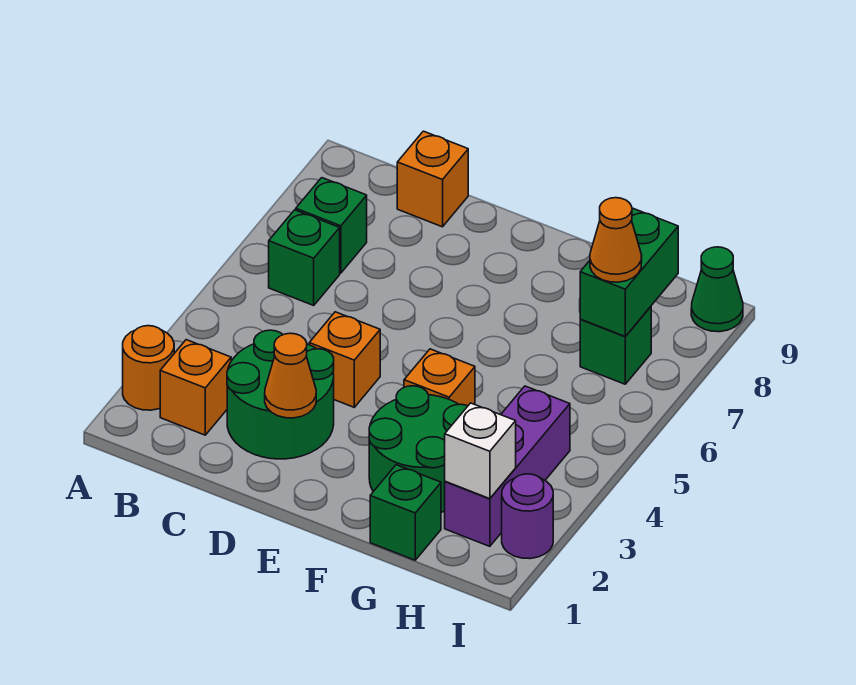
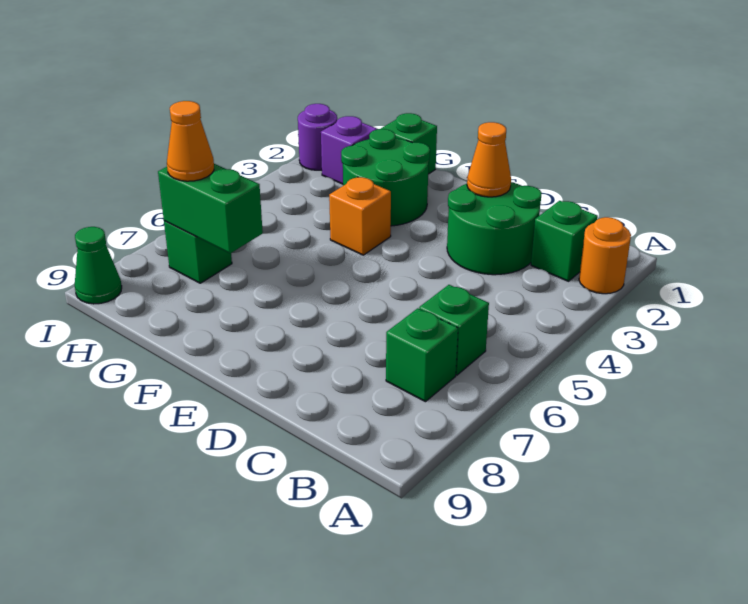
orange brick B2 level 1 -> green brick B2 level 1
orange brick C9 level 1 -> none
orange brick D4 level 1 -> none
purple brick H2:H4 level 1 -> purple brick H2 level 1
white brick H2 level 2 -> none
green brick H7:H8 level 2 -> green brick G7:H7 level 2

